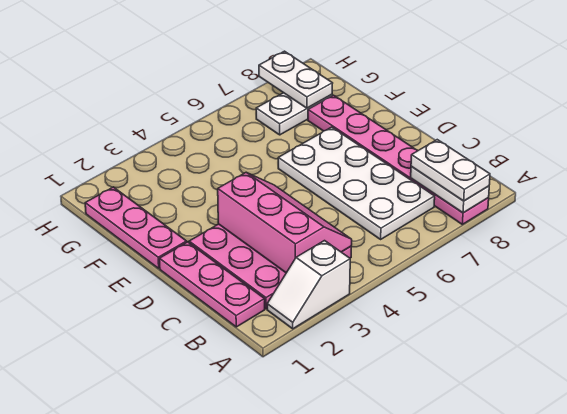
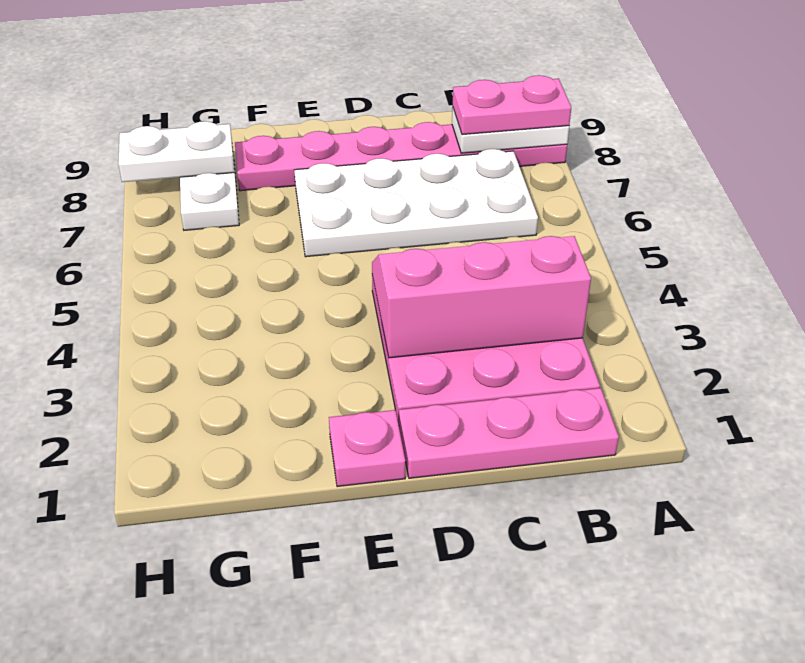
white slope A2:A3 level 1 top 3 -> none
white plate A8:B8 level 3 -> pink plate A8:B8 level 3
pink plate E1:G1 level 1 -> pink plate E1 level 1

